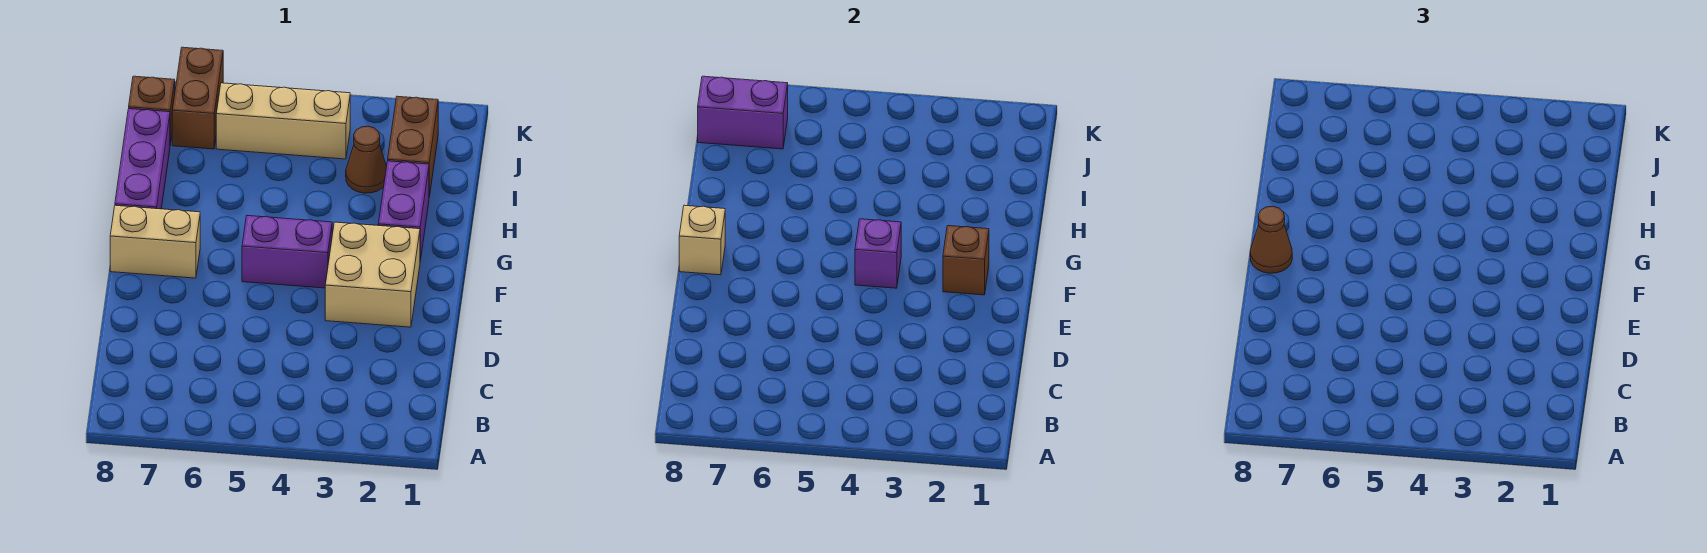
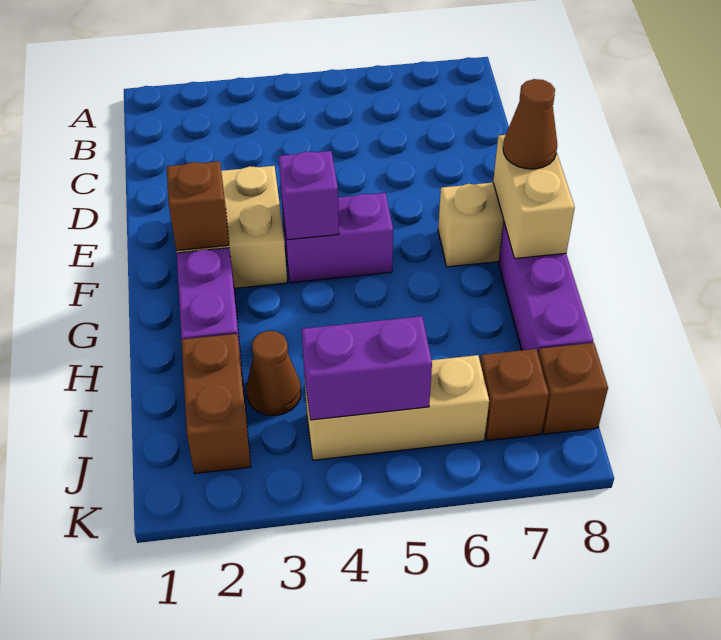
tan brick F8 level 2 -> tan brick F8:G8 level 2
brown brick J7:K7 level 1 -> brown brick J7 level 1
purple brick J7:J8 level 2 -> purple brick J4:J5 level 2

